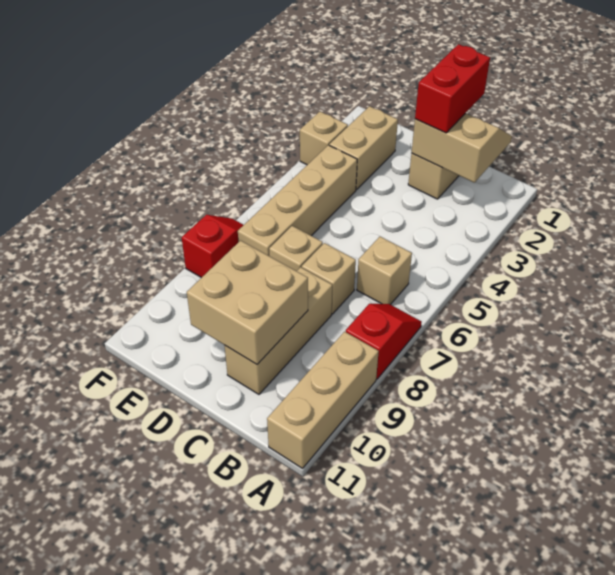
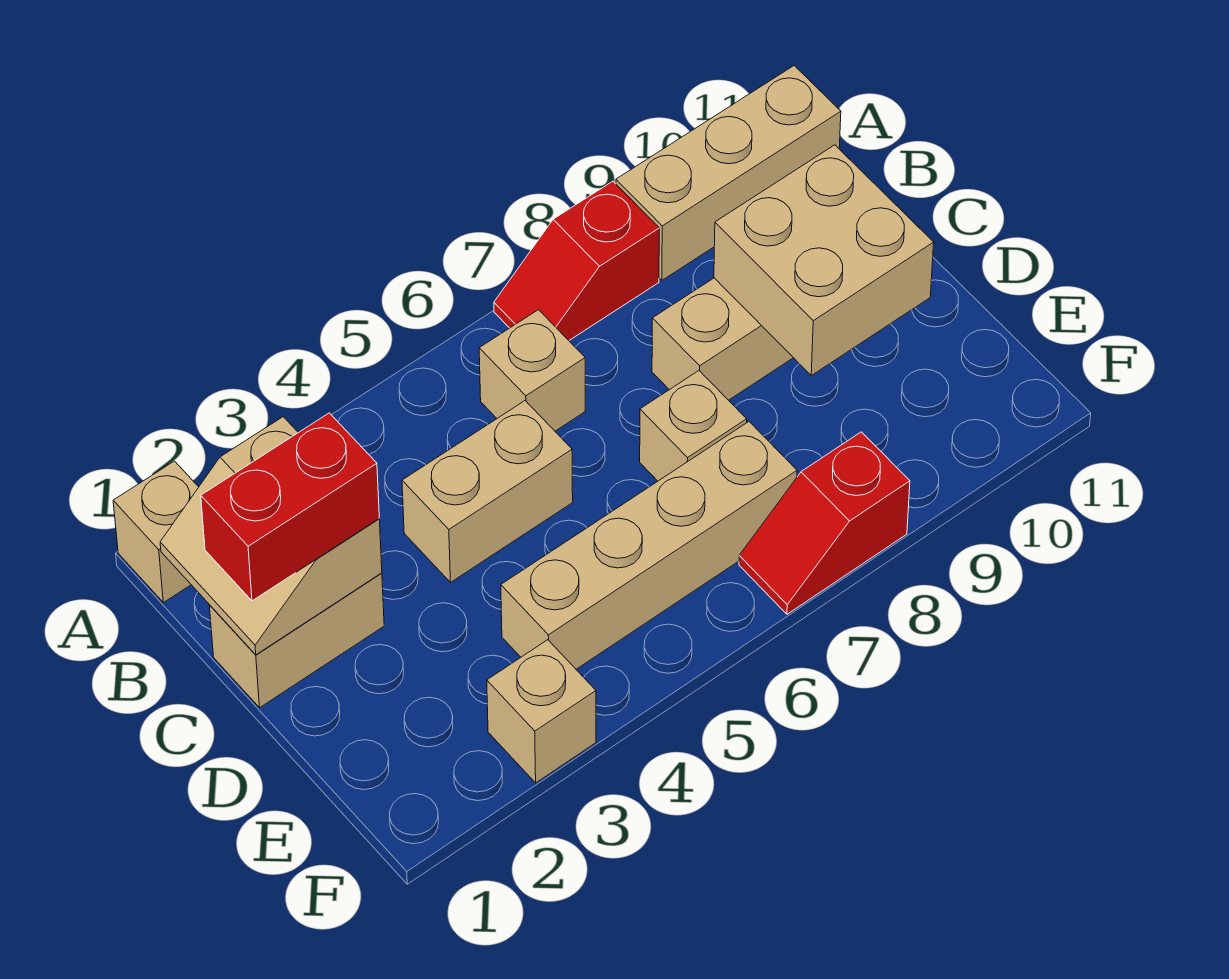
tan brick C7 level 1 -> tan brick A1 level 1
tan brick E2:E3 level 1 -> tan brick C4:C5 level 1

